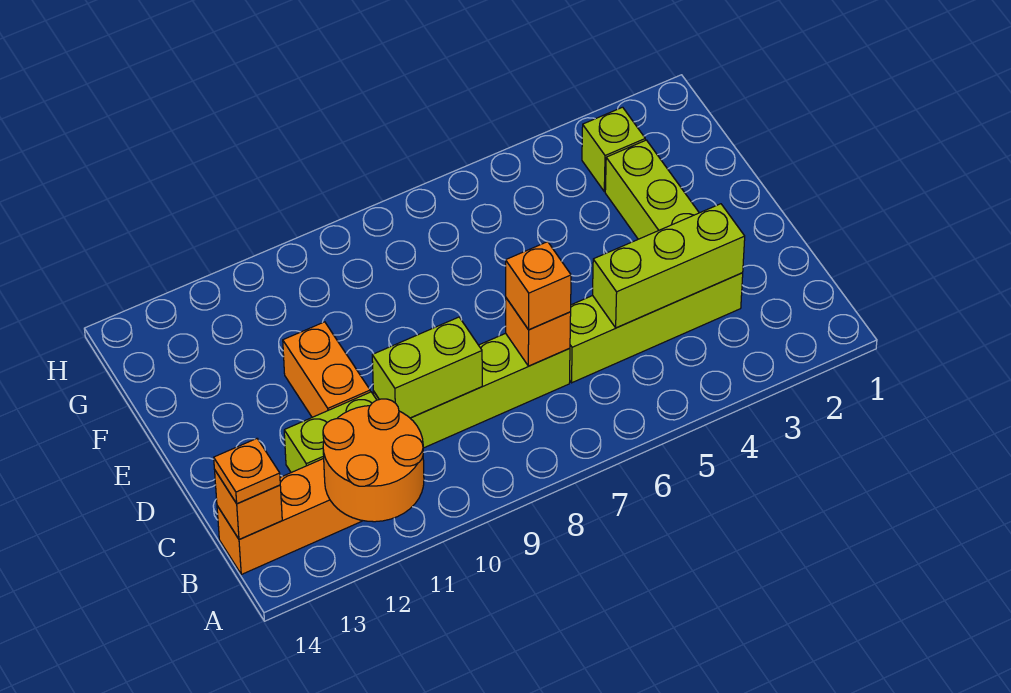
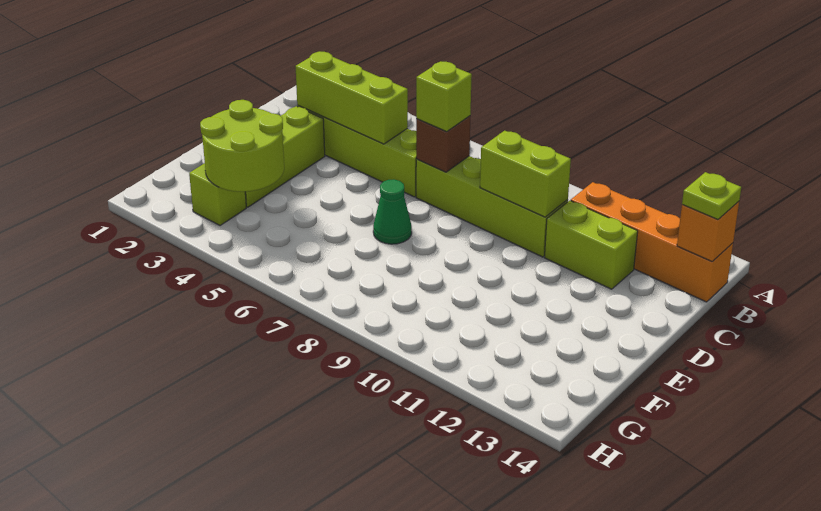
orange round brick A11:B12 level 2 -> none
orange plate B14 level 3 -> lime plate B14 level 3
orange brick C7 level 2 -> brown brick C7 level 2
orange brick C7 level 3 -> lime brick C7 level 3
orange brick D11:E11 level 1 -> none
none -> green cone E7 level 1
none -> lime round brick F3:G4 level 2

